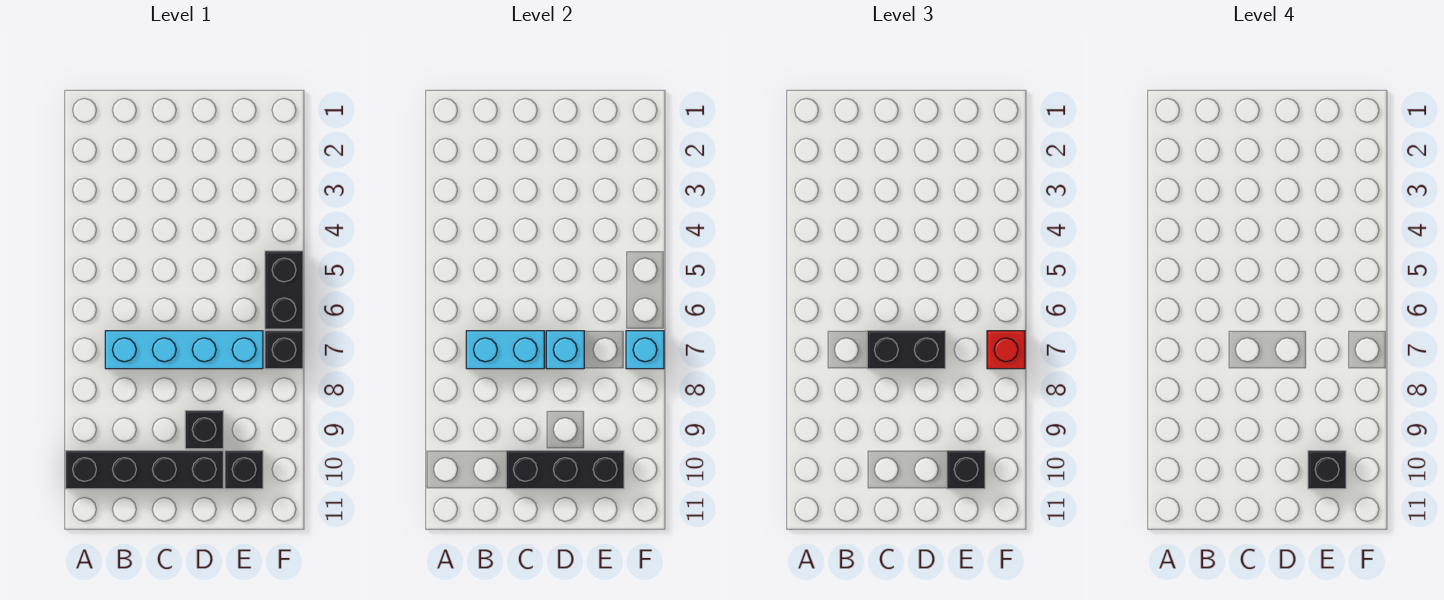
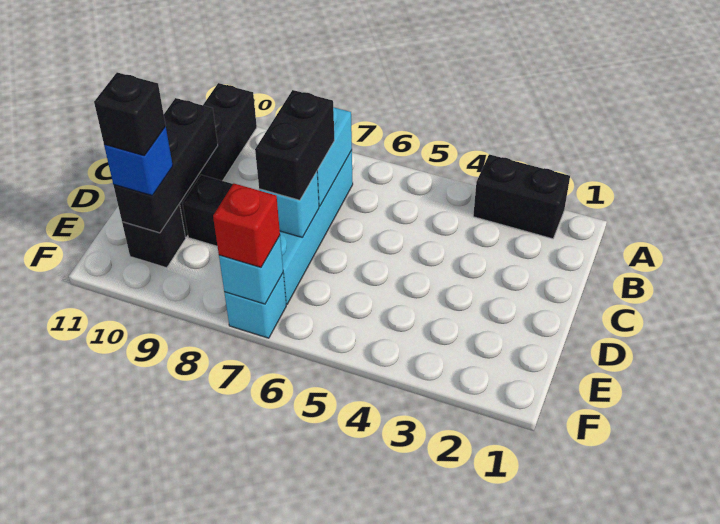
black brick E10 level 3 -> blue brick E10 level 3
black brick F5:F6 level 1 -> black brick A2:A3 level 1
black brick F7 level 1 -> cyan brick F7 level 1

